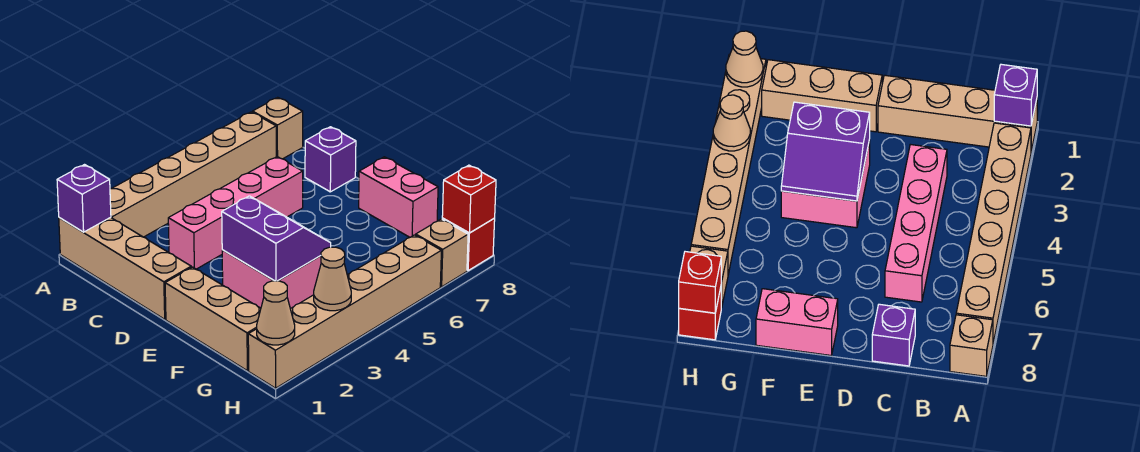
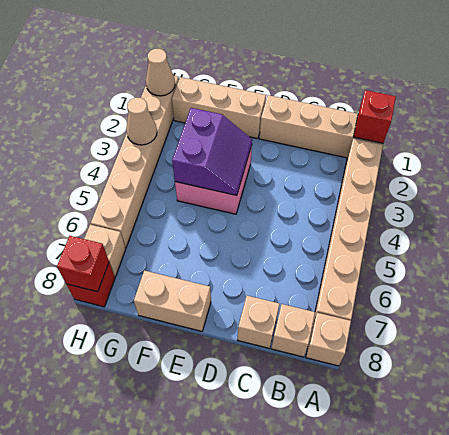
purple brick A1 level 2 -> red brick A1 level 2
none -> tan brick B8 level 1
pink brick C3:C6 level 1 -> none
purple brick C8 level 1 -> tan brick C8 level 1
purple slope E3:F4 level 2 top 3 -> purple slope E3:F4 level 2 top F
pink brick E8:F8 level 1 -> tan brick E8:F8 level 1

